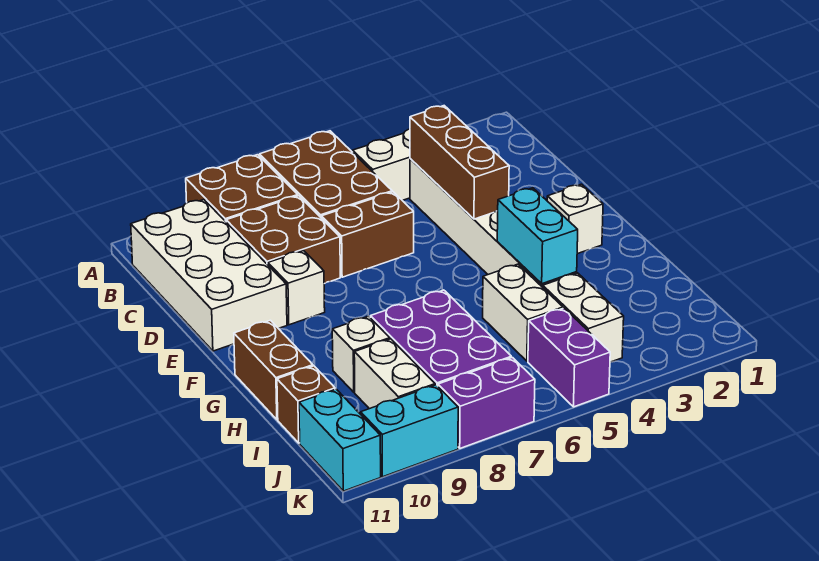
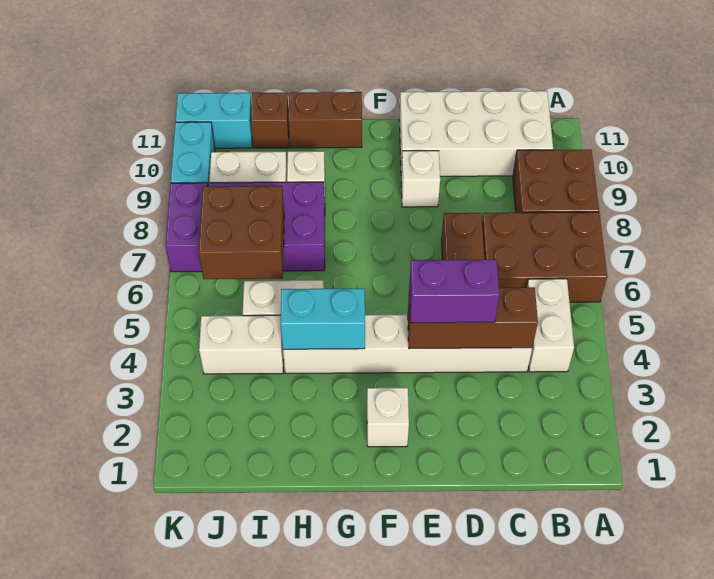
brown brick C8:D9 level 1 -> brown brick I6:J7 level 2
purple brick J5:K5 level 1 -> purple brick D4:E4 level 3

